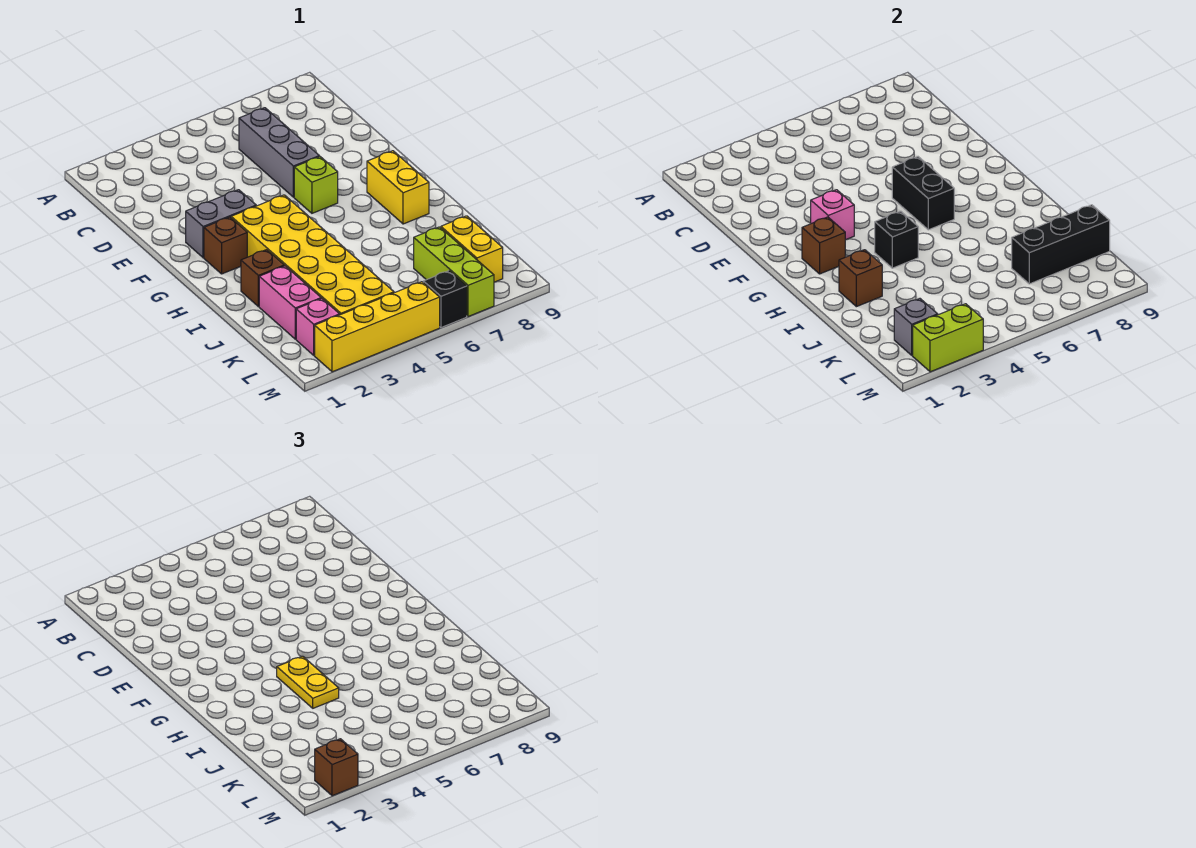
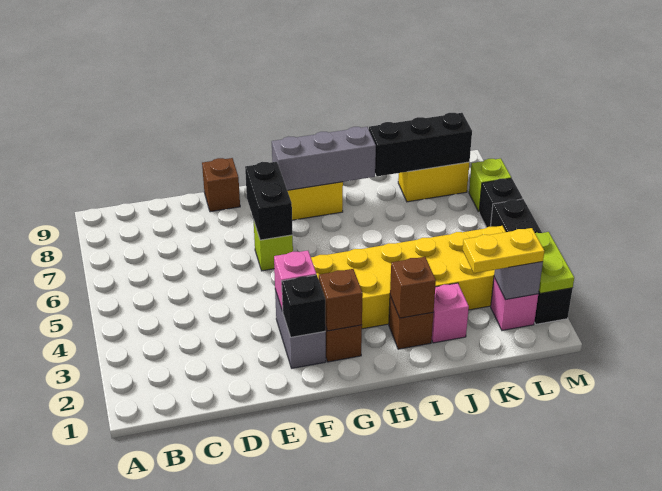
grey brick C6:E6 level 1 -> grey brick G8:I8 level 2
black brick F6:G6 level 2 -> black brick F6:F7 level 2
black brick H4 level 2 -> black brick F2 level 2
yellow plate H4:I4 level 3 -> yellow plate K2:L2 level 3
pink brick J2:K2 level 1 -> pink brick J2 level 1
lime brick K7:M7 level 1 -> lime brick M7 level 1
black brick K7:K9 level 2 -> black brick J8:L8 level 2
yellow brick M2:M5 level 1 -> black brick M2:M5 level 1
lime brick M2:M3 level 2 -> lime plate M2:M3 level 2
brown brick M2 level 3 -> brown brick E9 level 1

